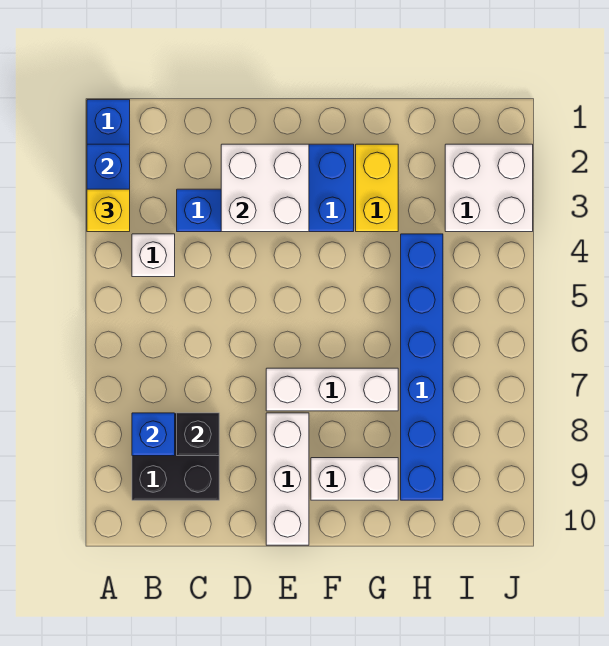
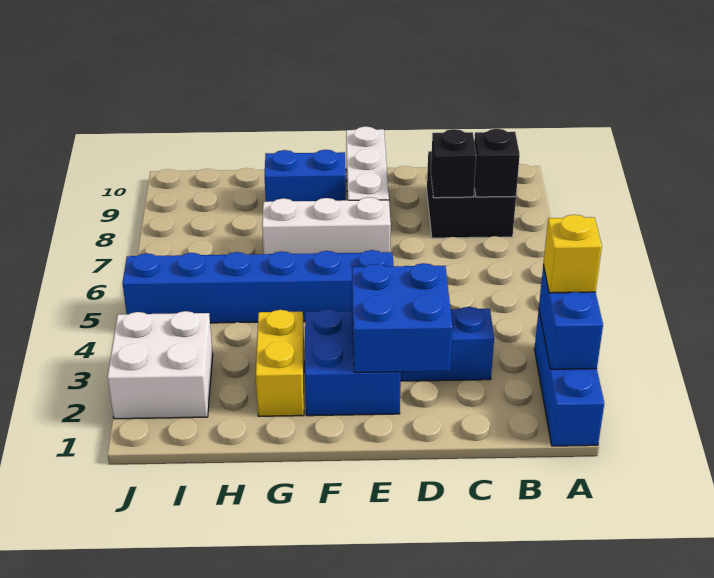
white brick B4 level 1 -> none
blue brick B8 level 2 -> black brick B8 level 2
white brick D2:E3 level 2 -> blue brick D2:E3 level 2
white brick F9:G9 level 1 -> blue brick F9:G9 level 1
blue brick H4:H9 level 1 -> blue brick E5:J5 level 1

